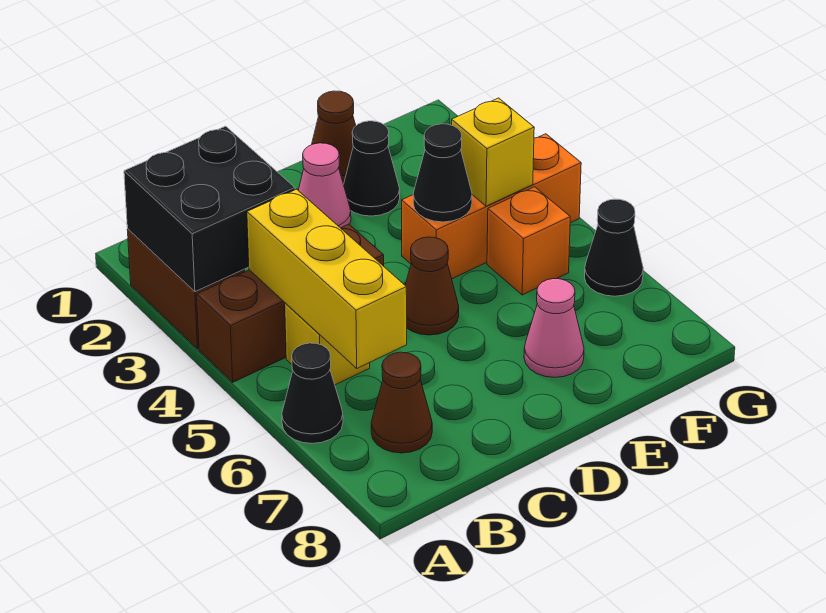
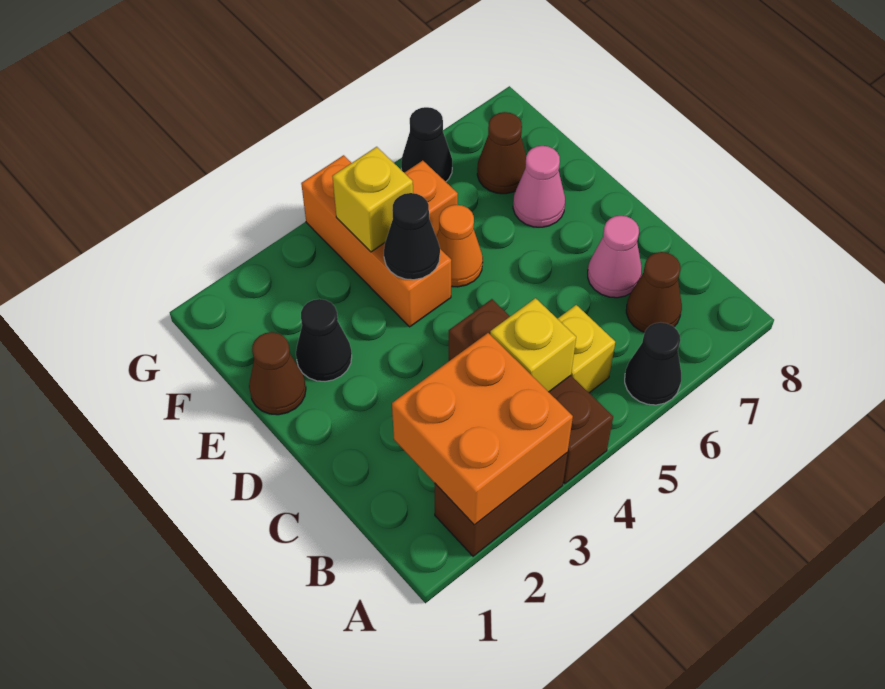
black brick A2:B3 level 2 -> orange brick A2:B3 level 2
yellow brick B4:B6 level 2 -> yellow brick B4 level 2
pink cone D2 level 1 -> pink cone C7 level 1
brown cone D5 level 1 -> brown cone F7 level 1
none -> orange cone E5 level 1

